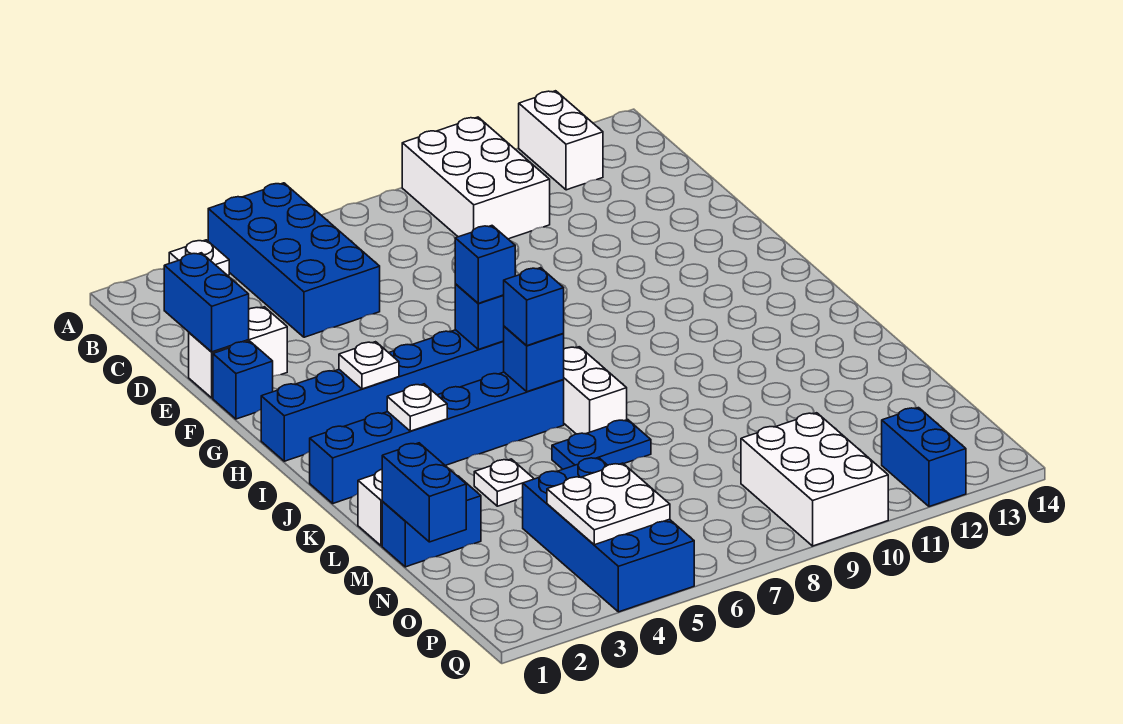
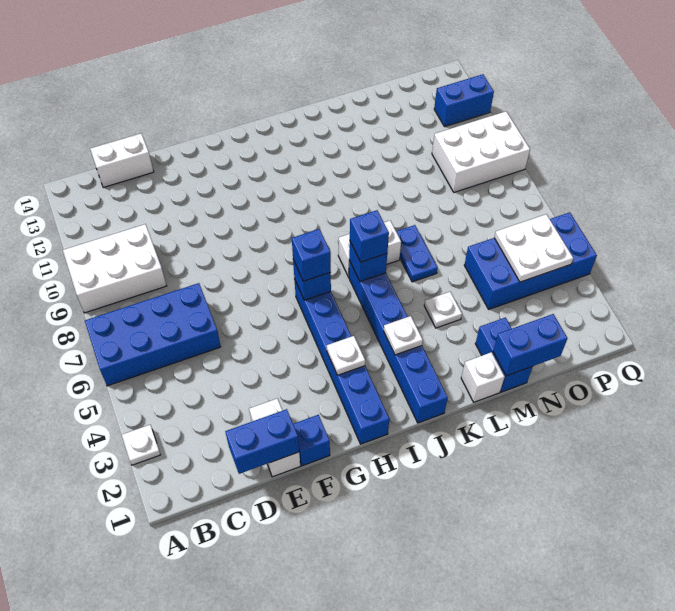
blue brick A4:D5 level 1 -> blue brick A6:D7 level 1
white brick A12:B12 level 1 -> white brick C14:D14 level 1

